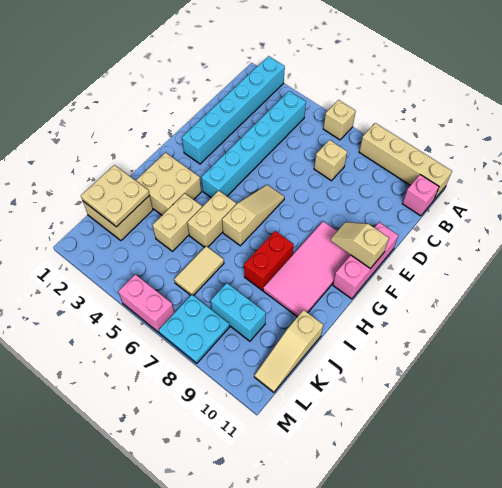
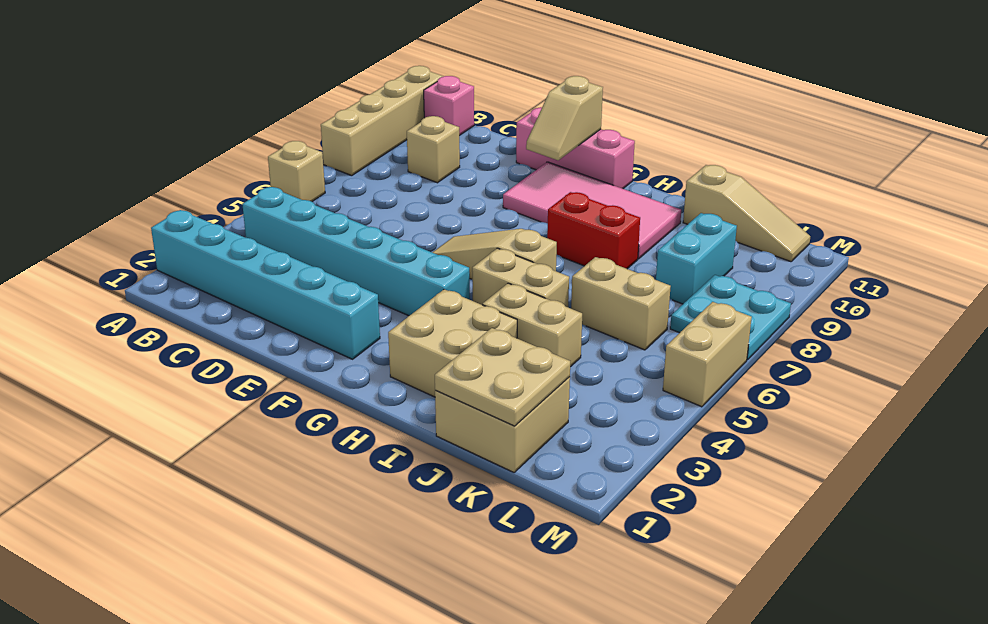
tan brick C7 level 1 -> tan brick C9 level 1
tan tile J6:K6 level 1 -> tan brick J6:K6 level 1
pink brick M5:M6 level 1 -> tan brick M5:M6 level 1

